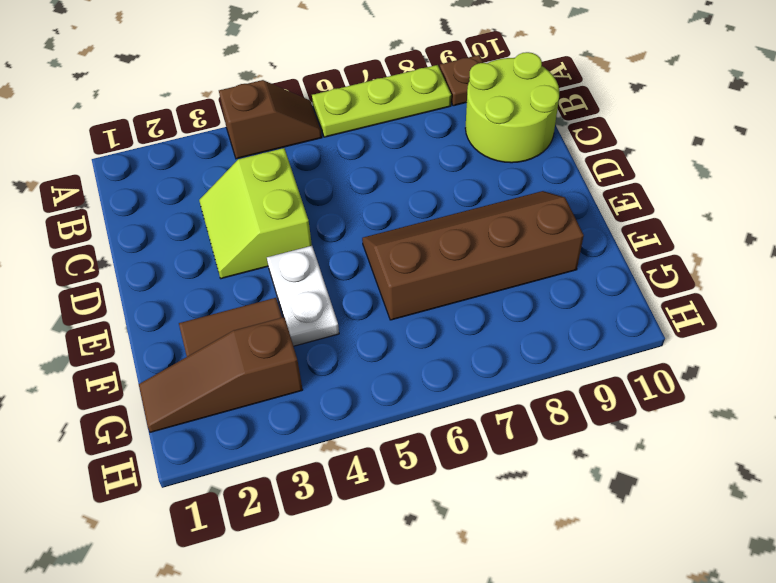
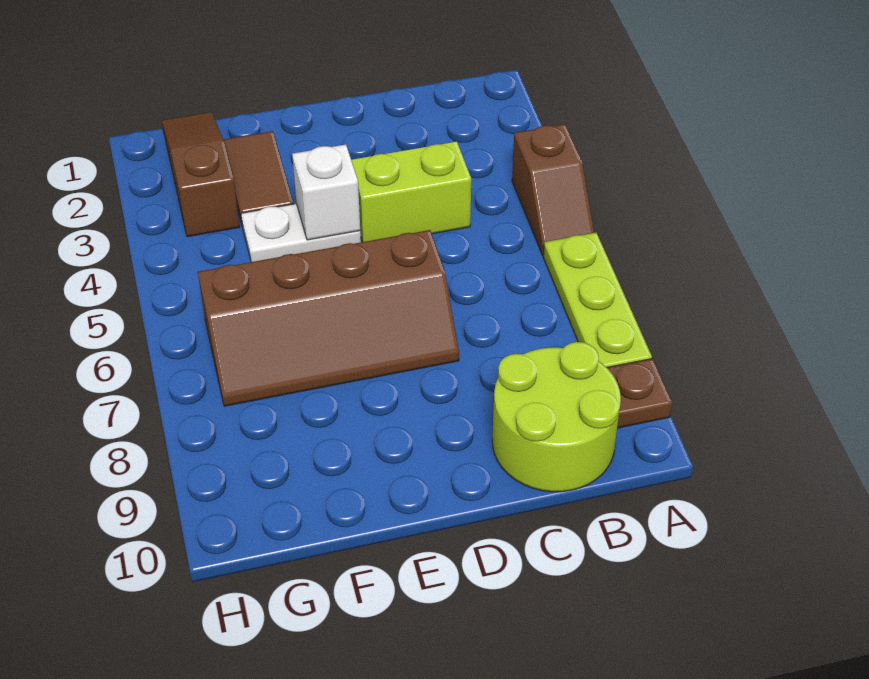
none -> white brick E4 level 2
brown slope E6:F9 level 1 top F -> brown slope D6:G7 level 1 top 6

